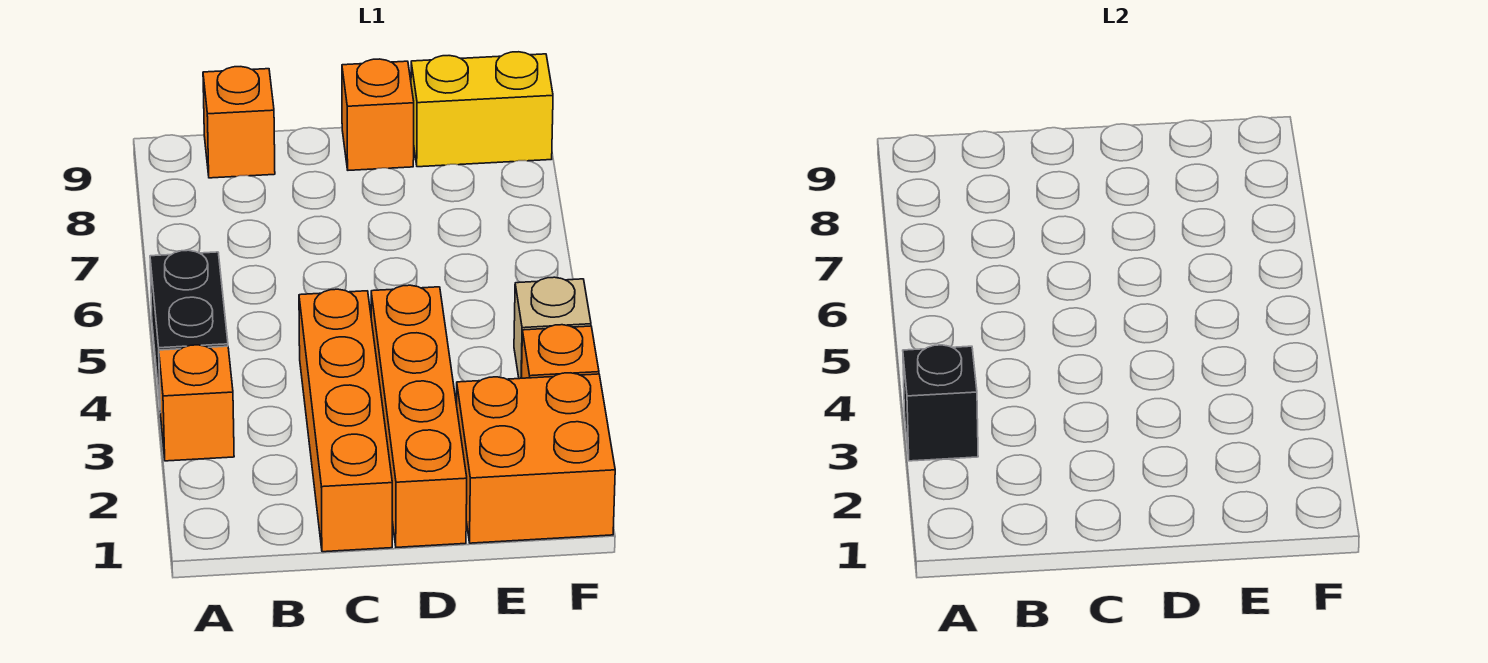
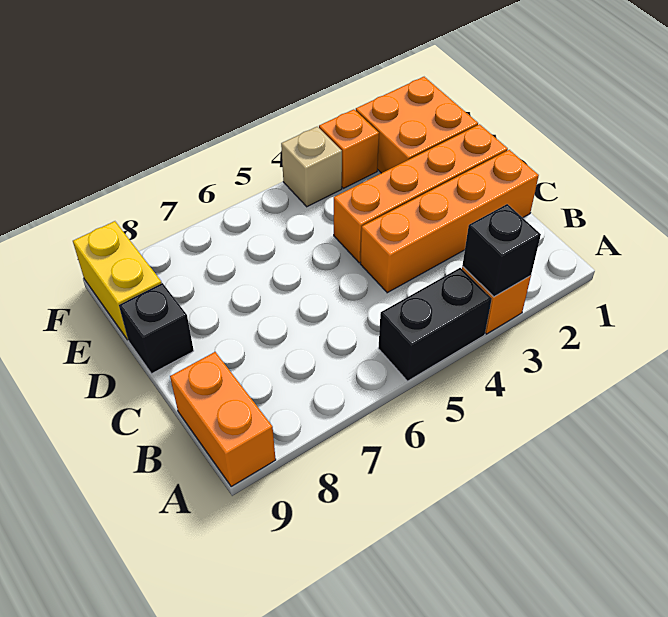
orange brick B9 level 1 -> orange brick A9:B9 level 1
orange brick D9 level 1 -> black brick D9 level 1

